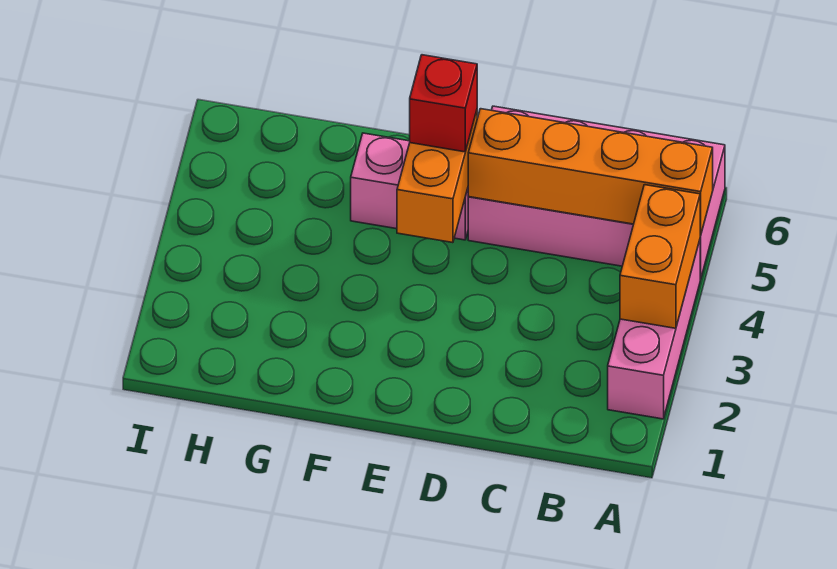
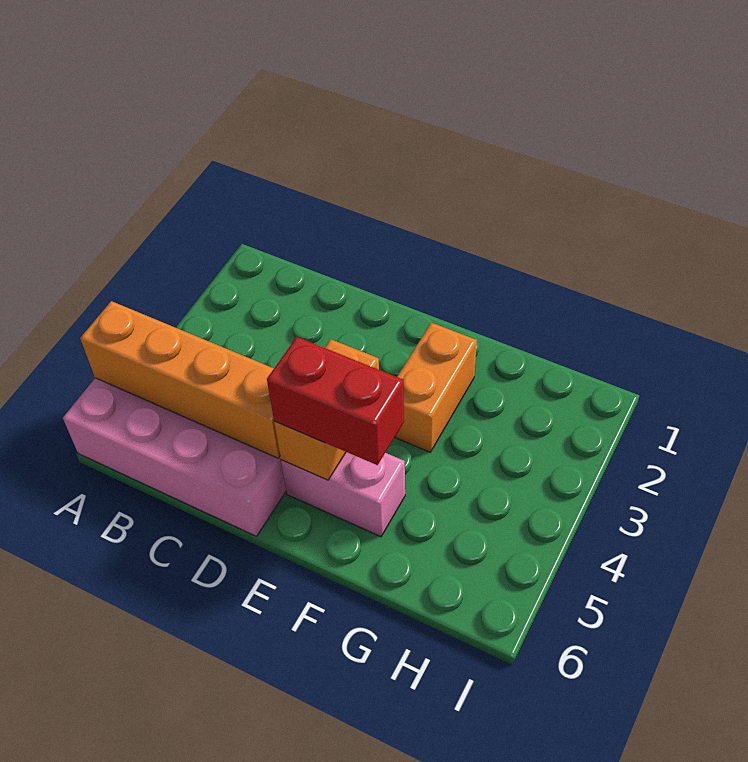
pink brick A2:A4 level 1 -> none
orange brick A3:A4 level 2 -> orange brick F2:F3 level 1
red brick E5 level 3 -> red brick E5:F5 level 3

